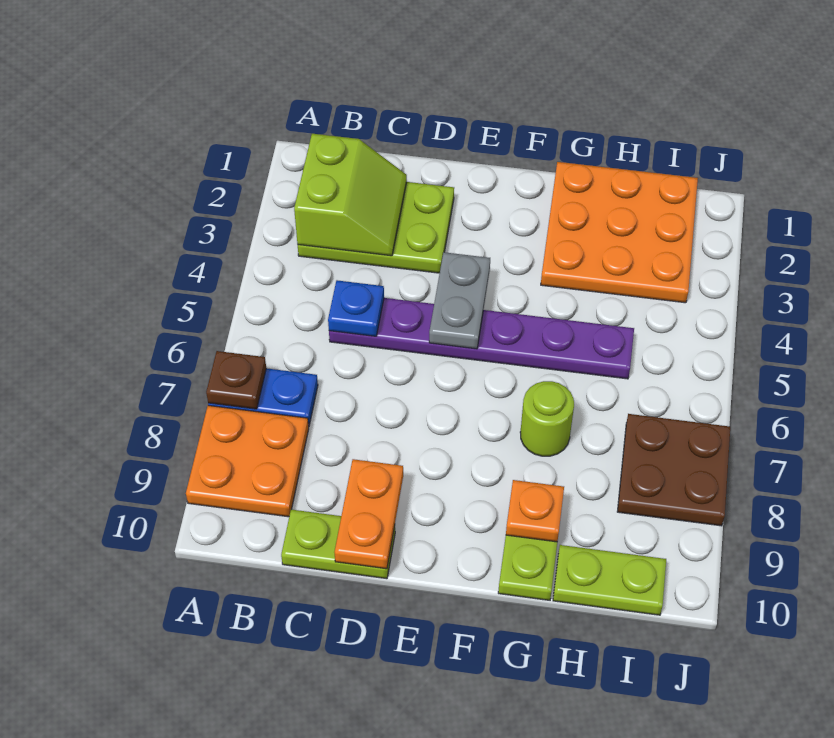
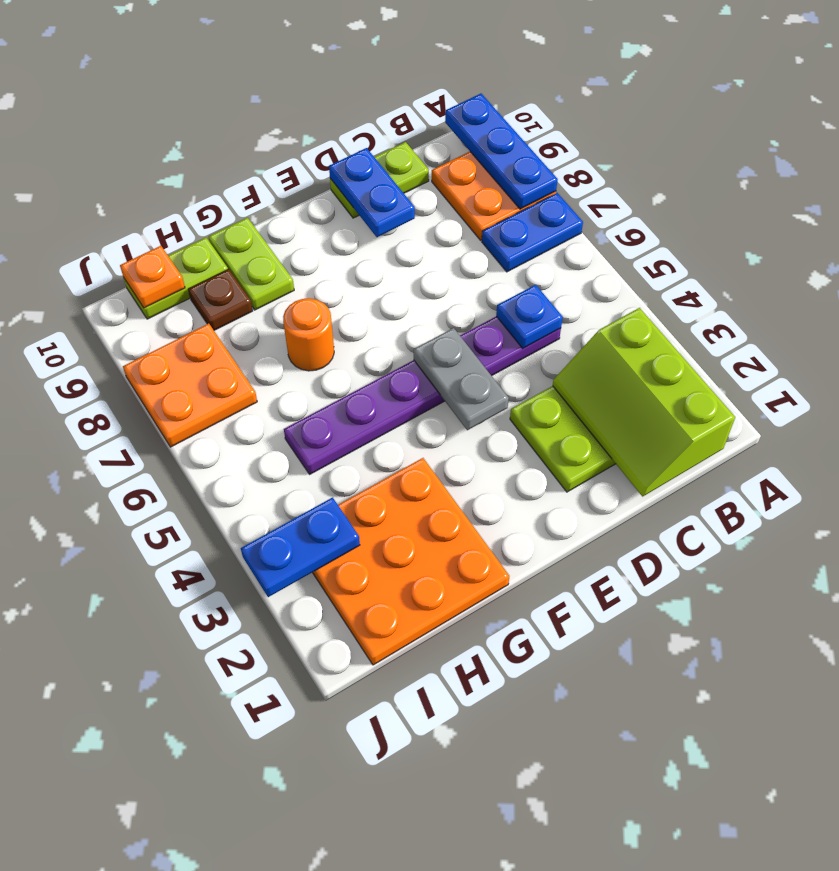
brown plate A7 level 2 -> brown plate H9 level 1
none -> blue plate A8:A10 level 2
lime slope B2:C3 level 2 top B -> lime slope B1:C3 level 2 top B
orange plate D9:D10 level 2 -> blue plate D9:D10 level 2
lime round brick G7 level 1 -> orange round brick G7 level 1
orange plate G9 level 2 -> orange plate I10 level 2
none -> blue plate I3:J3 level 2
brown plate I7:J8 level 1 -> orange plate I7:J8 level 1

